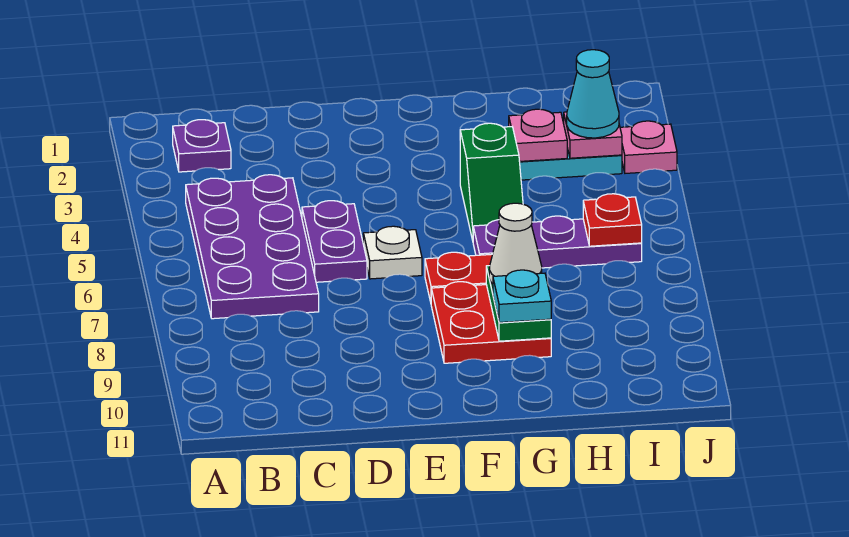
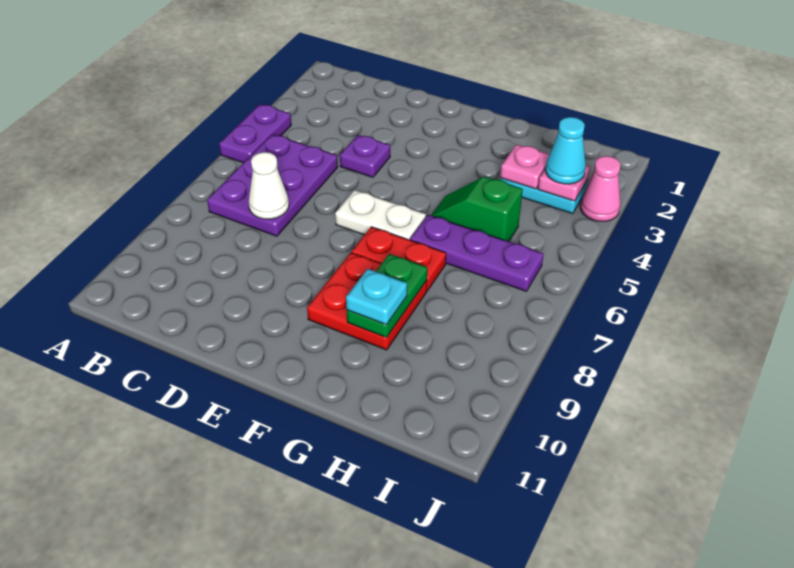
purple plate B2 level 1 -> purple plate D4 level 1
purple plate B4:C7 level 1 -> purple plate B5:C7 level 1
purple plate D5:D6 level 1 -> purple plate A4:A5 level 1
white plate E6 level 1 -> white plate E6:F6 level 1
green slope G4:G5 level 1 top 4 -> green slope G5:H5 level 1 top H
white cone G8 level 3 -> white cone C7 level 2
red plate I6 level 2 -> none
pink plate J3 level 1 -> pink cone J3 level 1

